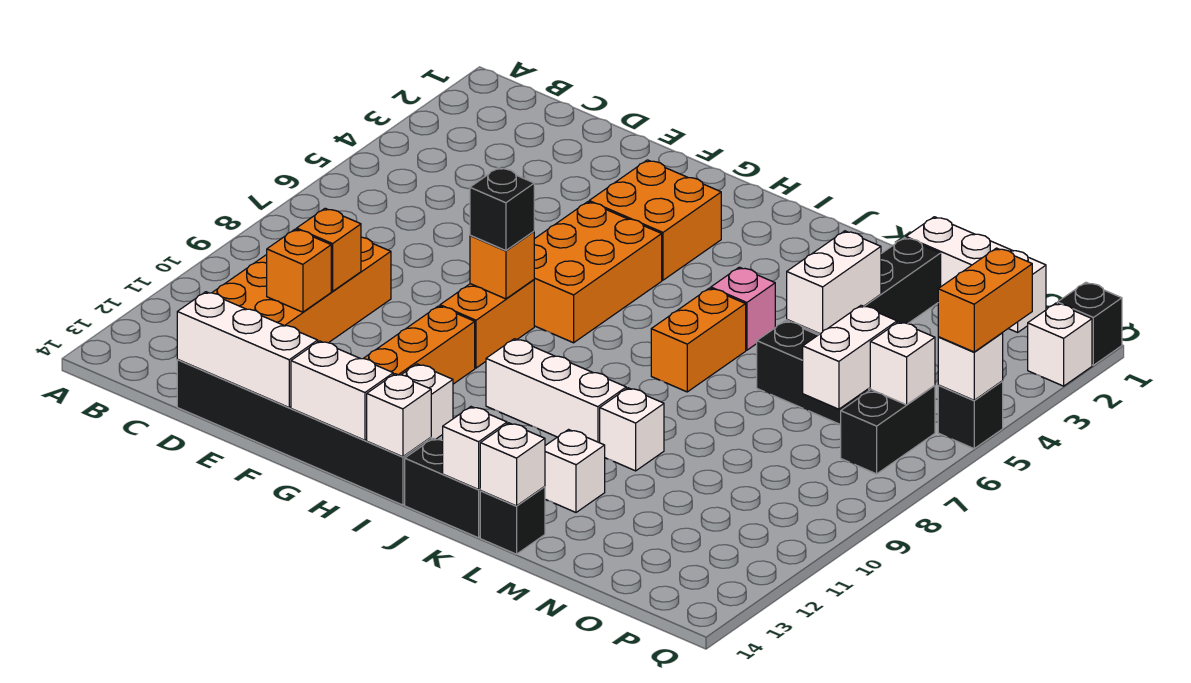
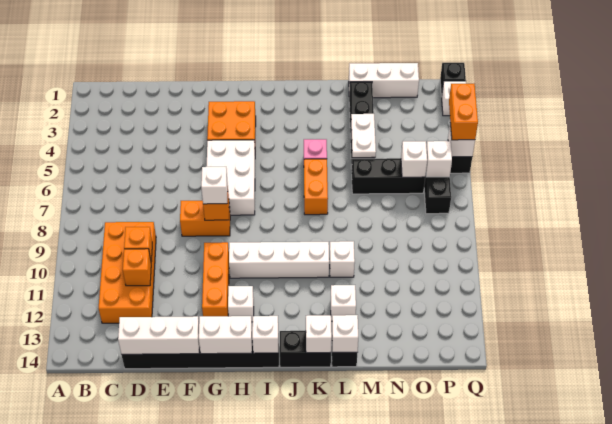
orange brick G5:H7 level 1 -> white brick G5:H7 level 1
orange brick G8:G9 level 1 -> orange brick F8:G8 level 1
black brick G8 level 3 -> white brick G8 level 3
white brick I10:K10 level 1 -> white brick H10:K10 level 1
white brick M4:M5 level 2 -> white plate M4:M5 level 2
white brick O6:O7 level 2 -> white brick O6 level 2

